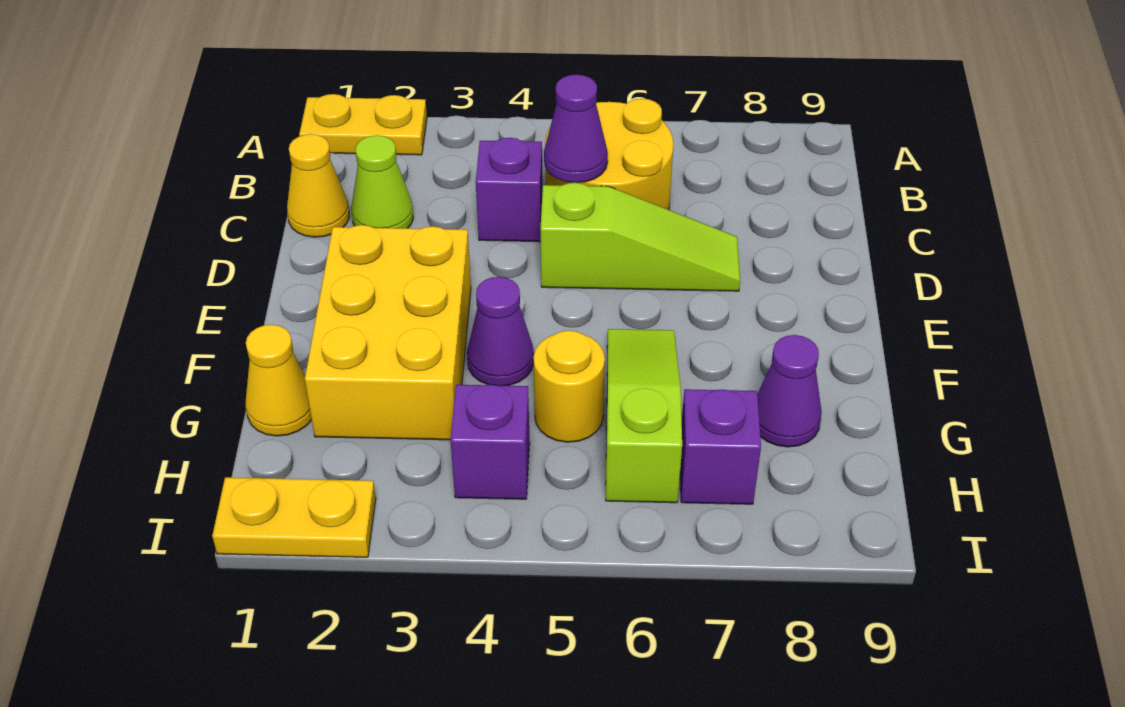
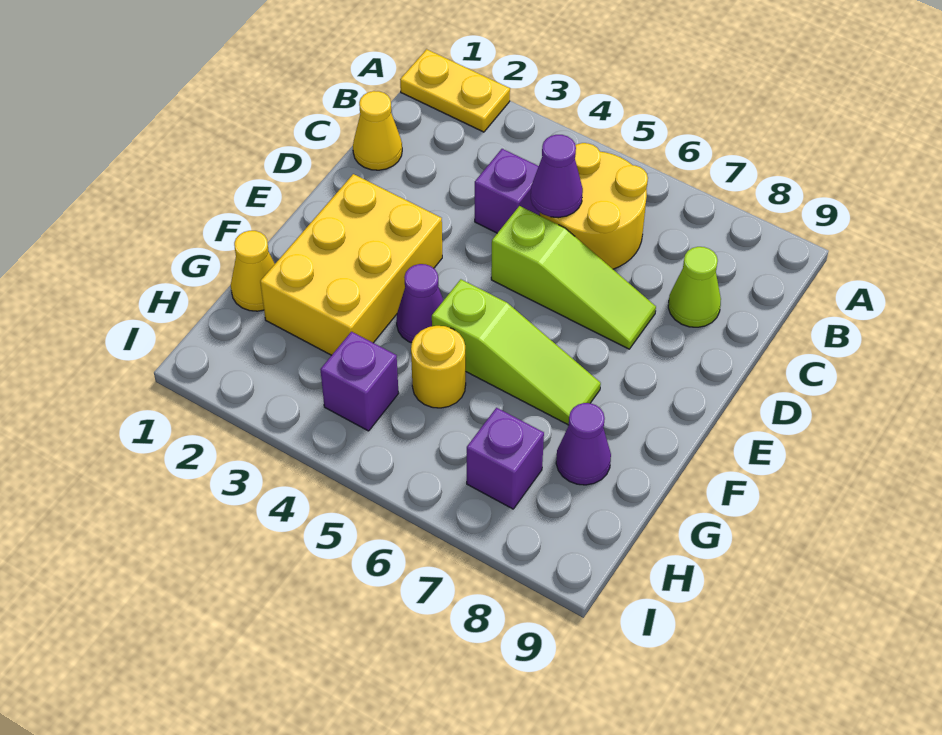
lime cone C2 level 1 -> lime cone C8 level 1
lime slope F6:H6 level 1 top H -> lime slope F5:F7 level 1 top 5
yellow plate I1:I2 level 1 -> none

